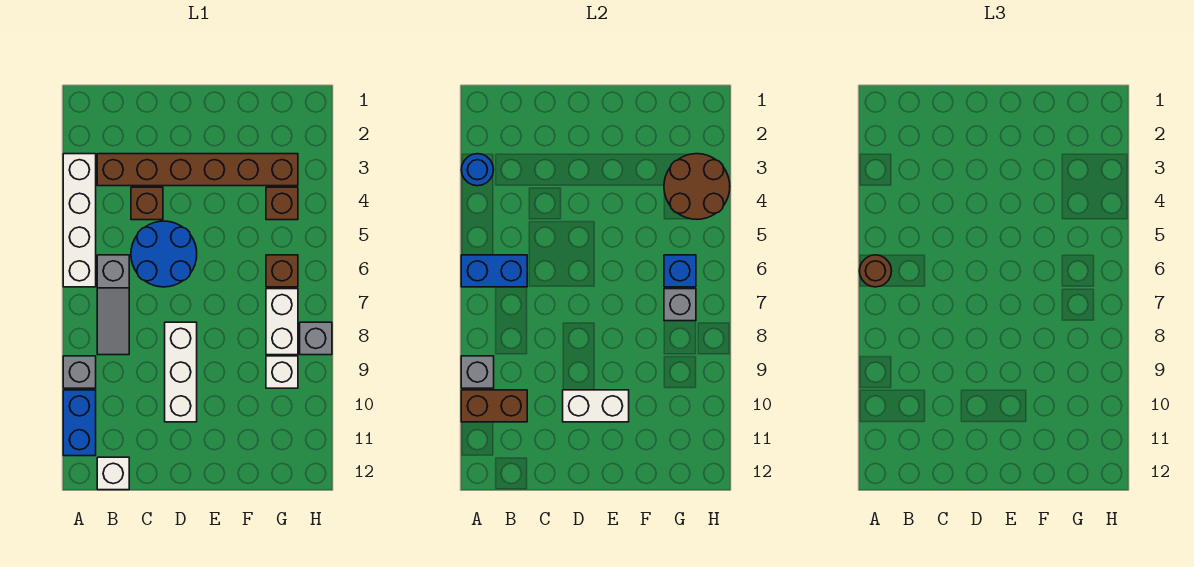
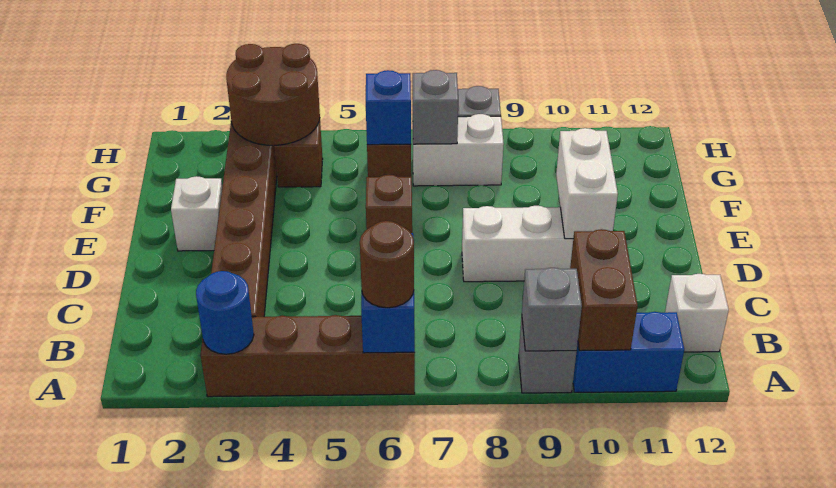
white brick A3:A6 level 1 -> brown brick A3:A6 level 1
grey slope B6:B8 level 1 top 6 -> none
brown brick C4 level 1 -> brown brick E6 level 1
blue round brick C5:D6 level 1 -> none
white brick G9 level 1 -> white brick E2 level 1

